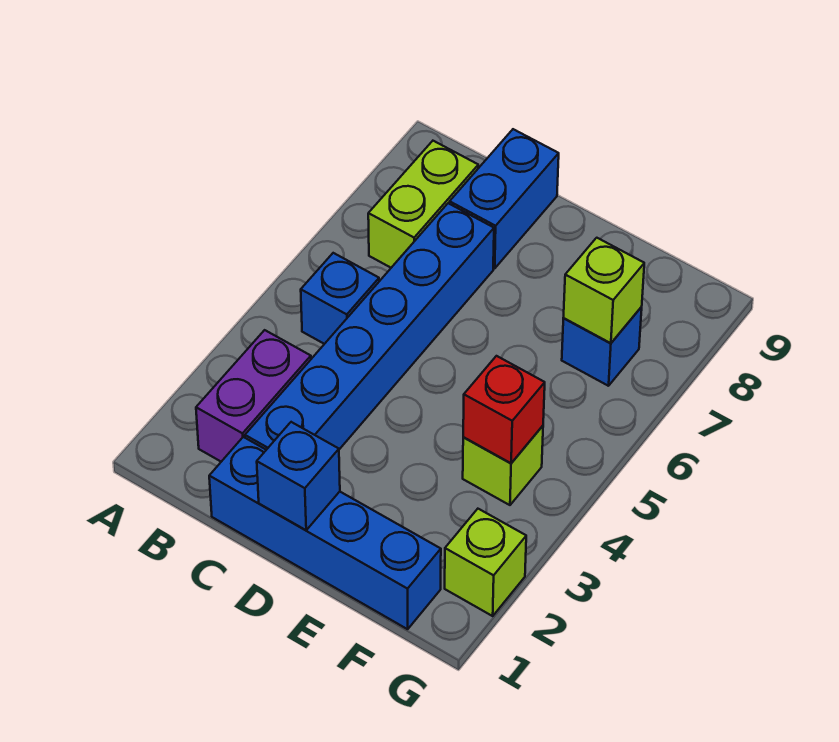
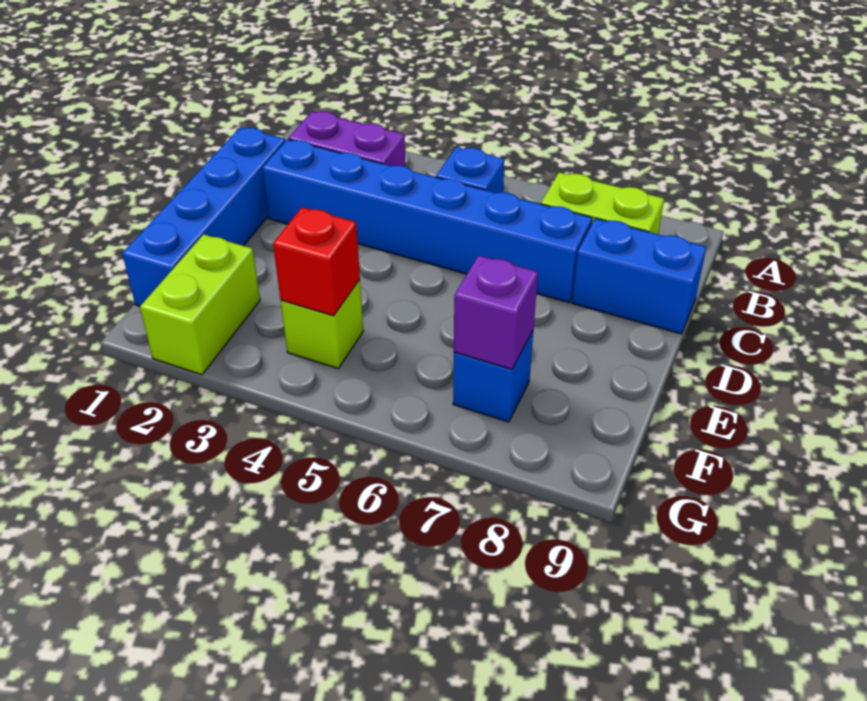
blue brick D1 level 2 -> none
lime brick F7 level 2 -> purple brick F7 level 2
lime brick G2 level 1 -> lime brick F2:G2 level 1

